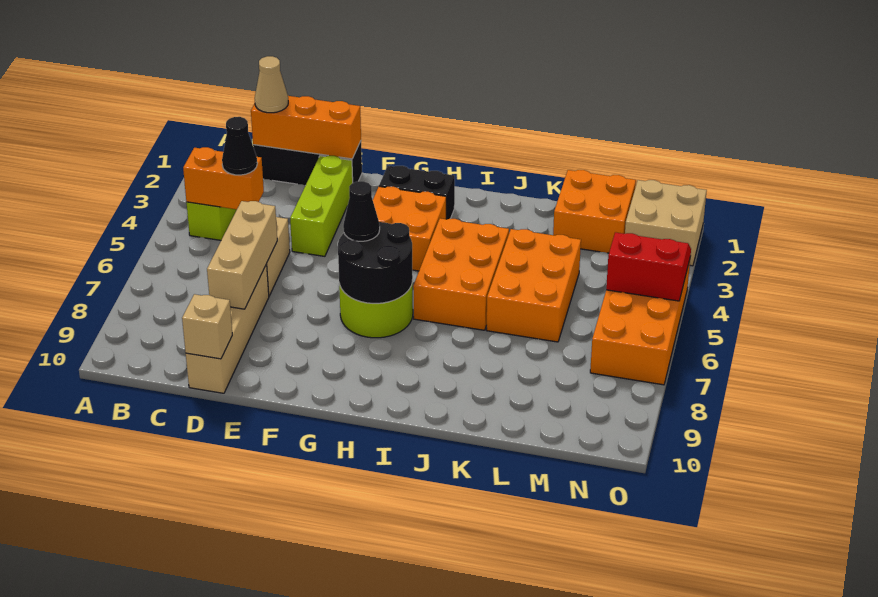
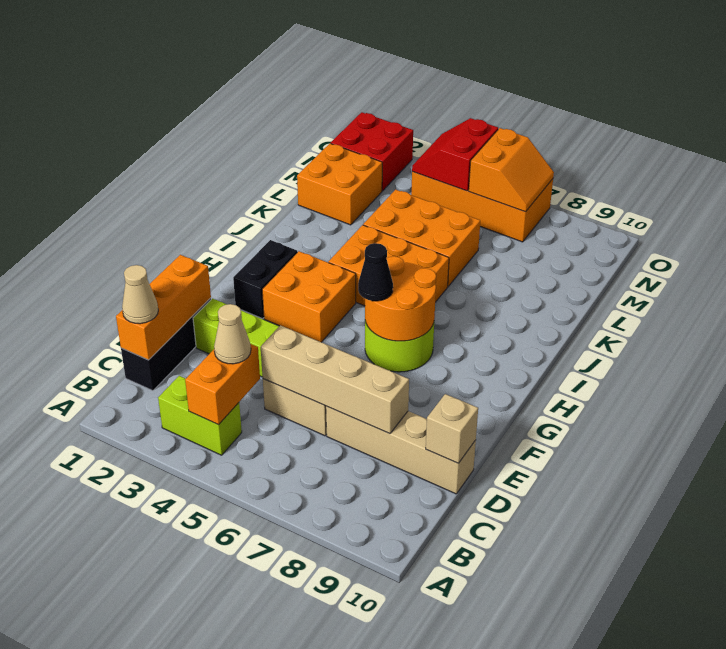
black cone C4 level 3 -> tan cone C4 level 3
tan brick D6:D8 level 2 -> tan brick D5:D8 level 2
black round brick G6:H7 level 2 -> orange round brick G6:H7 level 2
tan brick N1:O2 level 1 -> red brick N1:O2 level 1
none -> orange slope N6:O7 level 2 top 6

